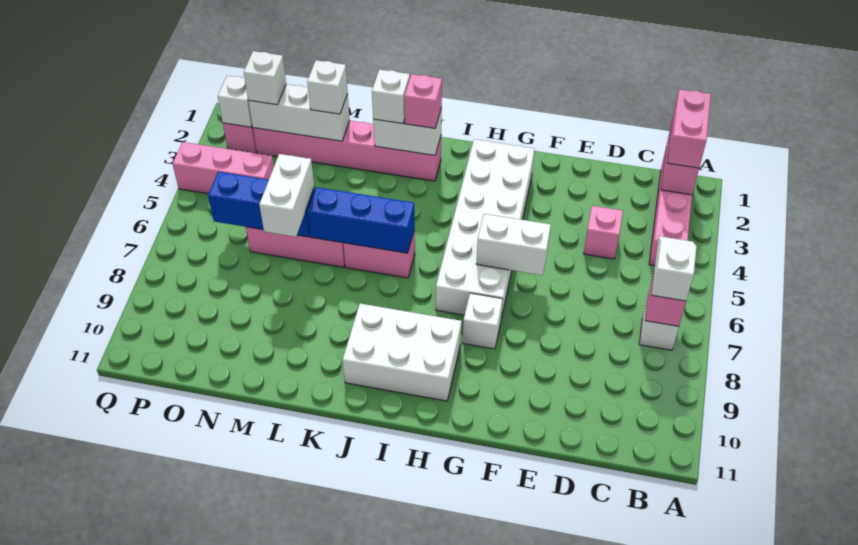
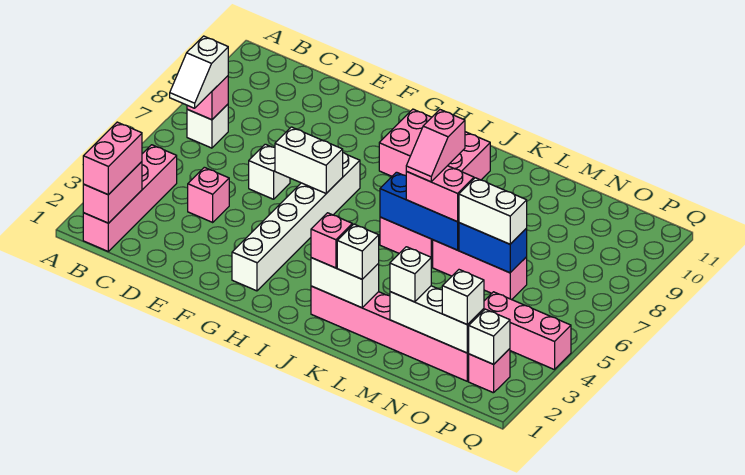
white brick G2:H7 level 1 -> white brick G2:G7 level 1
white brick G8 level 1 -> white brick E6 level 1
white brick H9:J10 level 1 -> pink brick H9:J10 level 1
none -> pink brick K6:L6 level 3
none -> pink slope K6:K7 level 4 top 7
blue brick M6:O6 level 2 -> blue brick M6:N6 level 2
white brick M6:M7 level 3 -> white brick M6:N6 level 3

